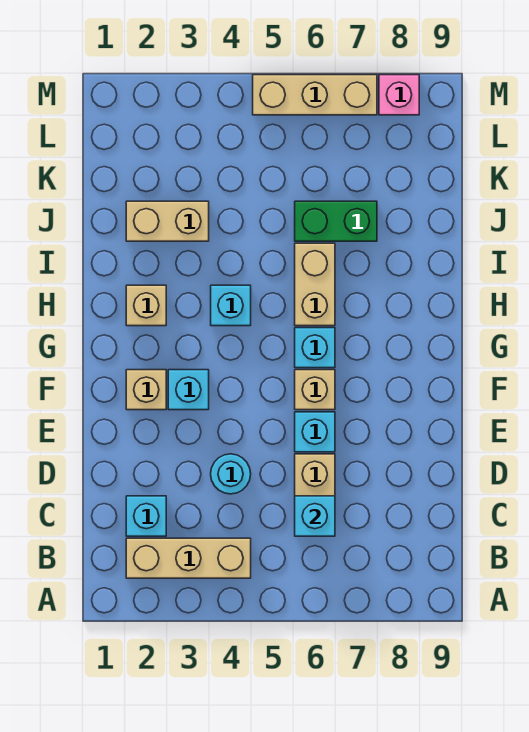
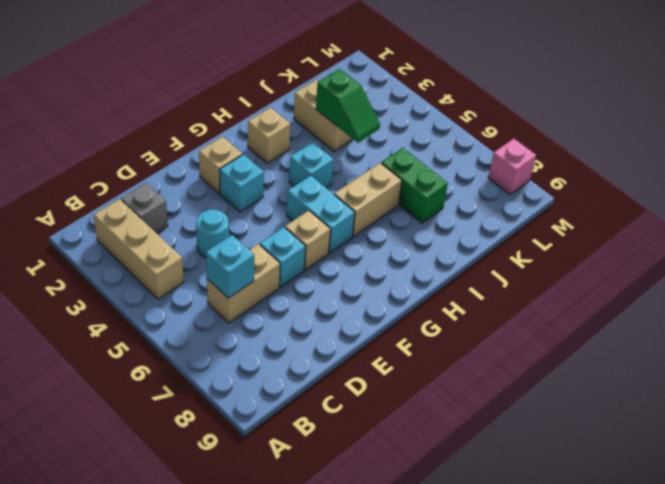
cyan brick C2 level 1 -> grey brick C2 level 1
cyan brick G6 level 1 -> cyan brick G5:G6 level 1
none -> green slope J3:J4 level 2 top 3
tan brick M5:M7 level 1 -> none

